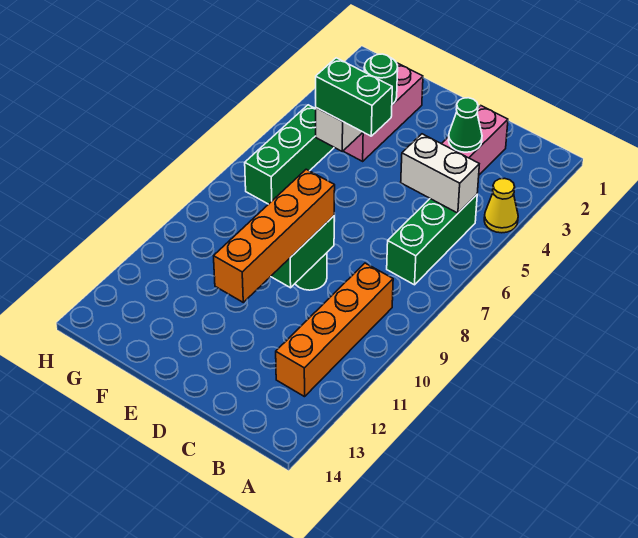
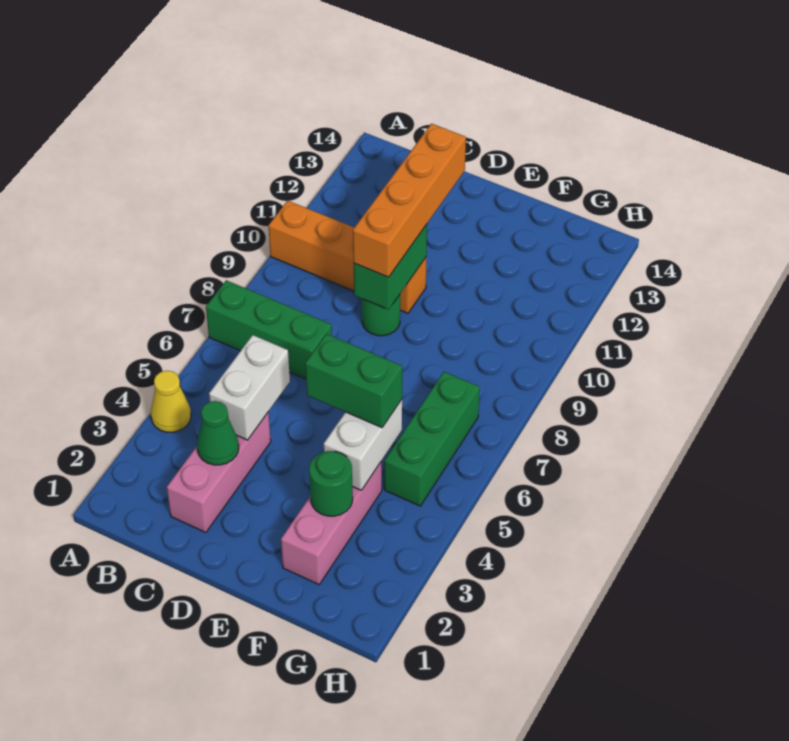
green brick B5:B7 level 1 -> green brick A7:C7 level 1
white brick B5:C5 level 2 -> white brick C4:C5 level 2
orange brick B9:B12 level 1 -> orange brick A10:D10 level 1

